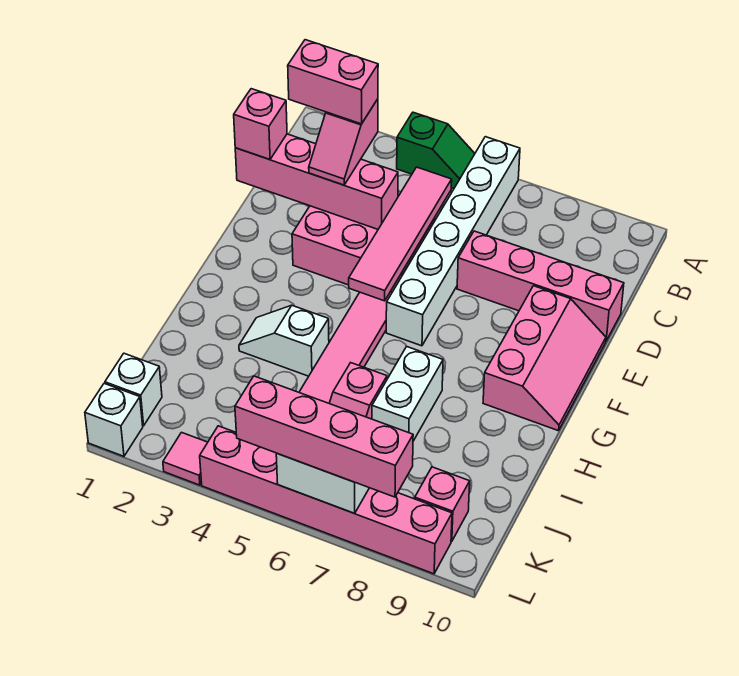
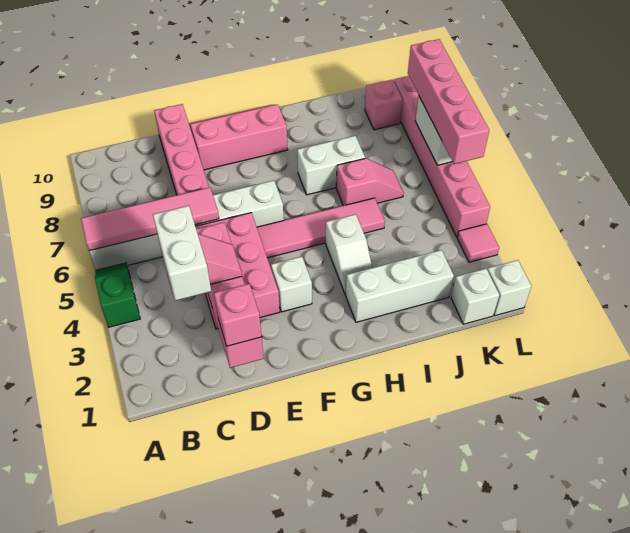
pink brick C2:C3 level 4 -> white brick C2:C3 level 4
pink tile C5:F5 level 2 -> pink tile A6:D6 level 2
none -> white brick F3 level 1
none -> white brick H2:J2 level 1

